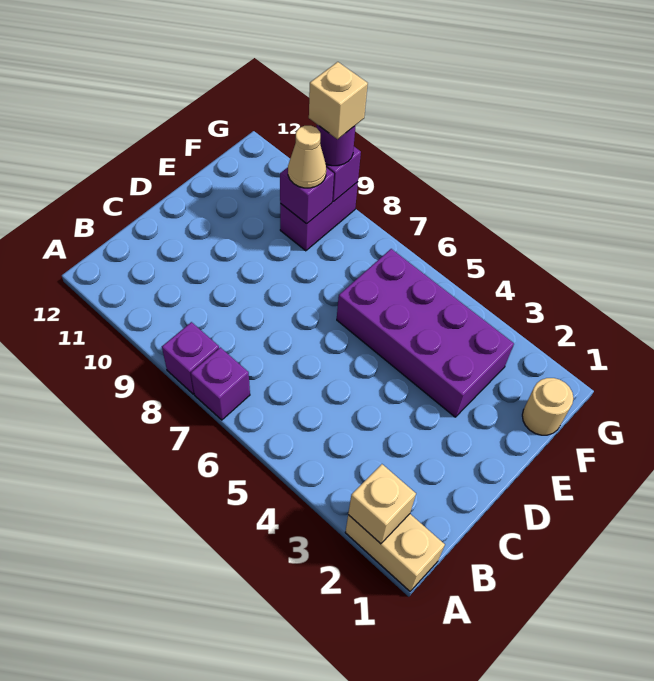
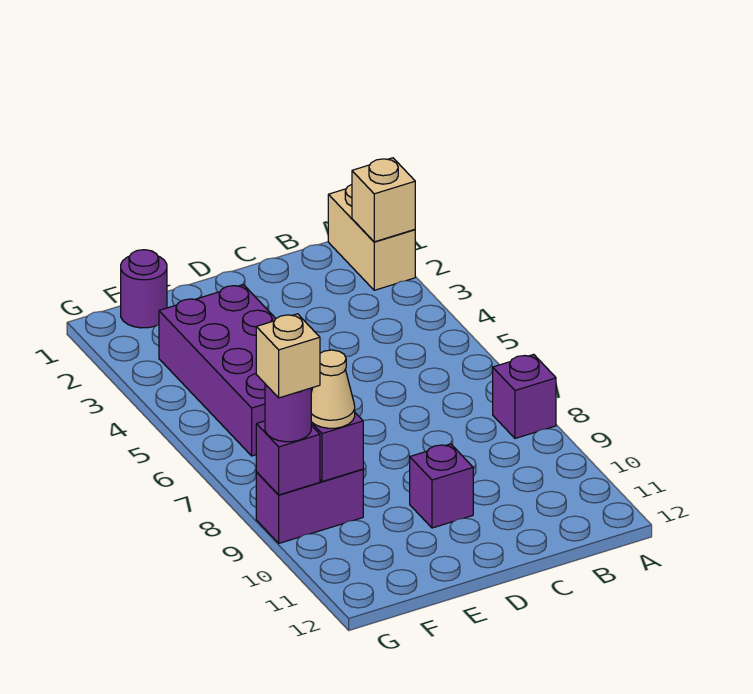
purple brick A7 level 1 -> purple brick D10 level 1
tan round brick F1 level 1 -> purple round brick F1 level 1

